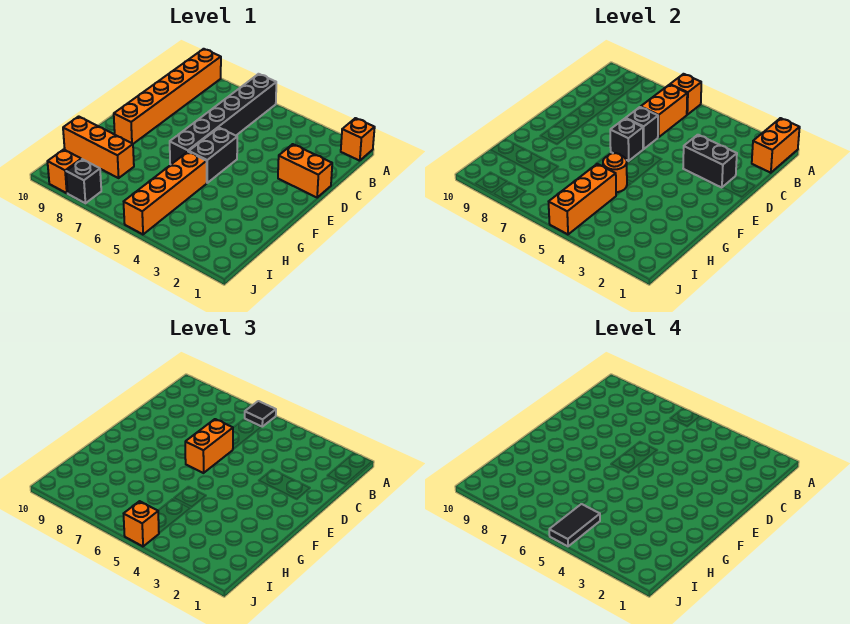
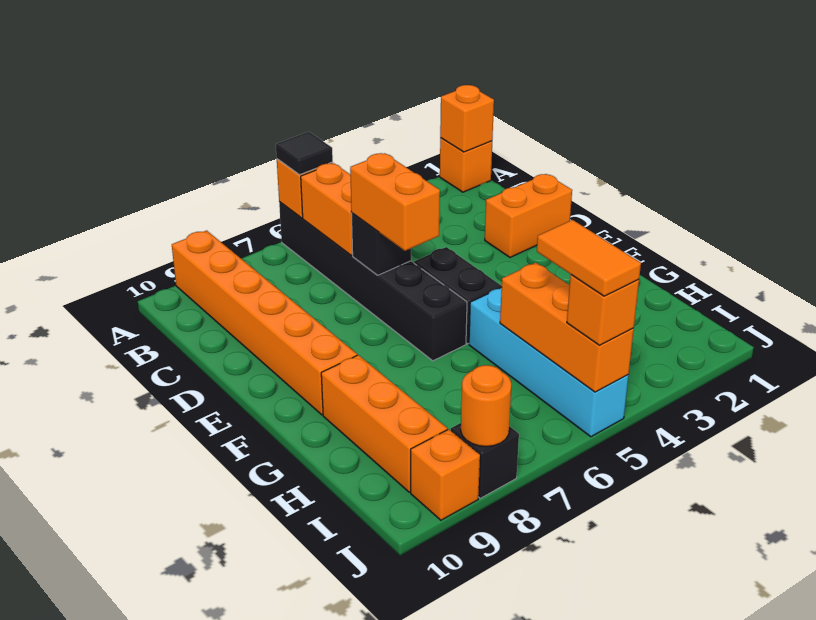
orange brick A1:B1 level 2 -> orange brick A1 level 2
black brick D2:D3 level 2 -> none
black brick E6 level 2 -> none
orange brick G5:J5 level 1 -> cyan brick G5:J5 level 1
orange round brick G5 level 2 -> orange round brick J8 level 2
orange brick H8:H10 level 1 -> orange brick G9:I9 level 1
black tile I5:J5 level 4 -> orange tile I5:J5 level 4

